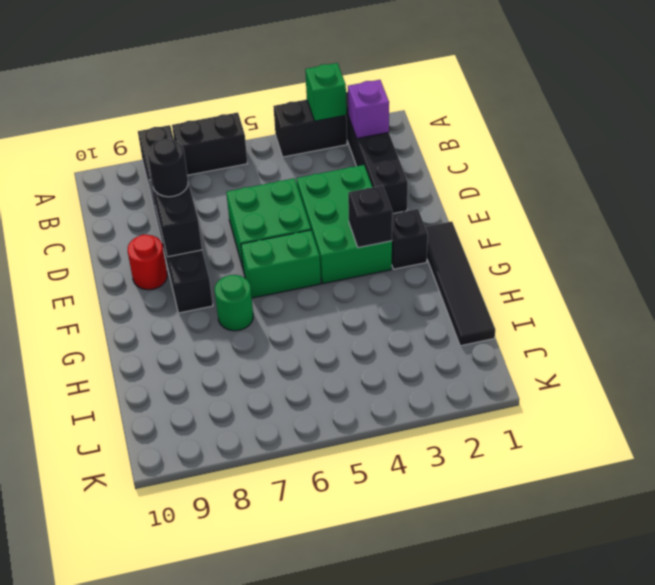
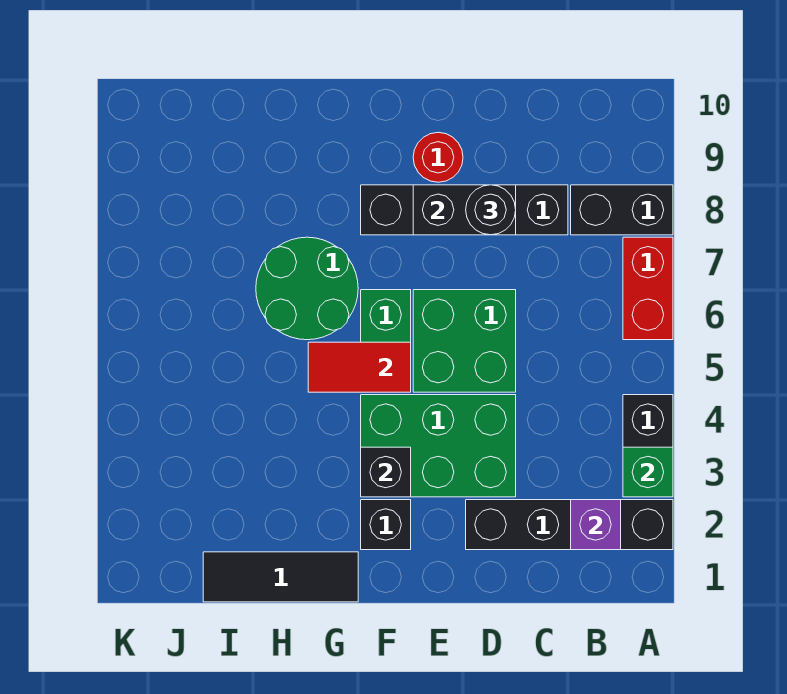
black brick A6:A7 level 1 -> red brick A6:A7 level 1
black tile F1:I1 level 1 -> black tile G1:I1 level 1
none -> red tile F5:G5 level 2
green round brick G7 level 1 -> green round brick G6:H7 level 1

